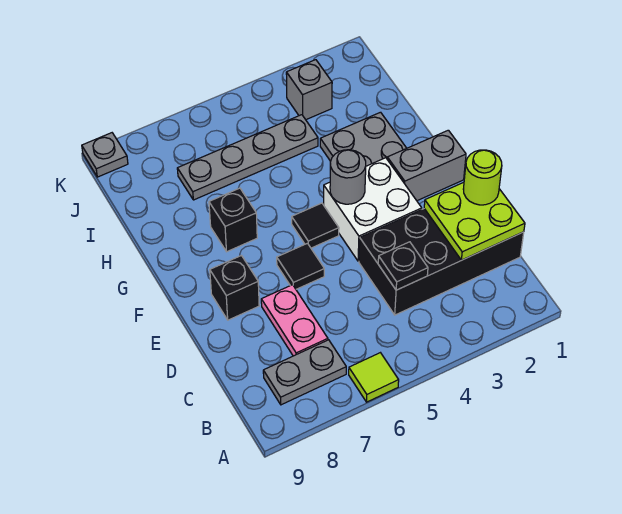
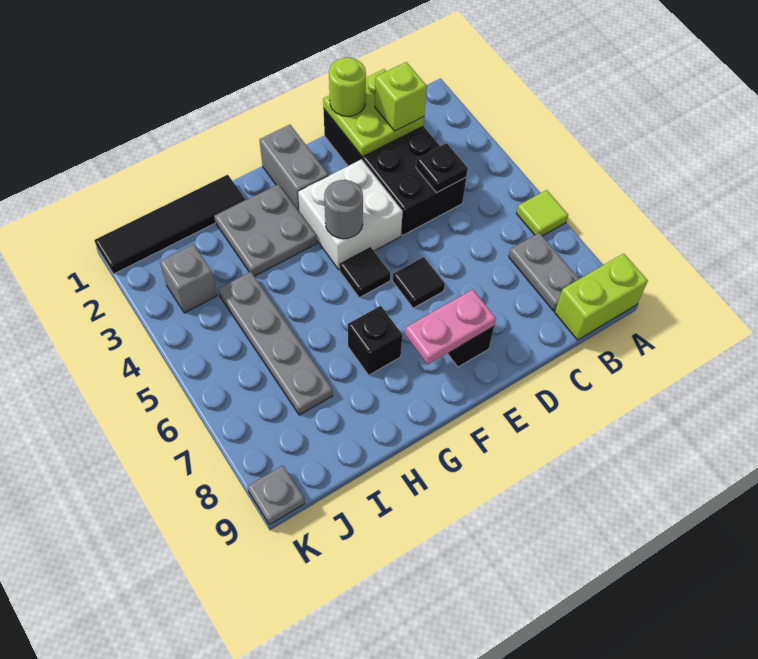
none -> lime brick A9:B9 level 1
none -> lime brick C2 level 3
pink plate C7:D7 level 1 -> pink plate E8:F8 level 2
none -> black tile H1:K1 level 1

